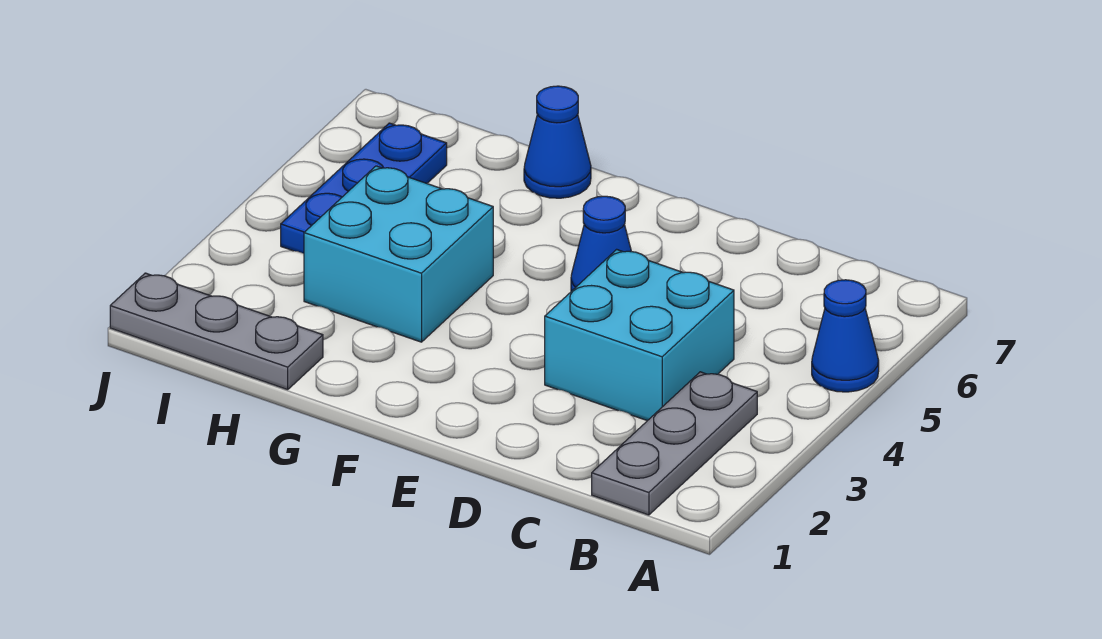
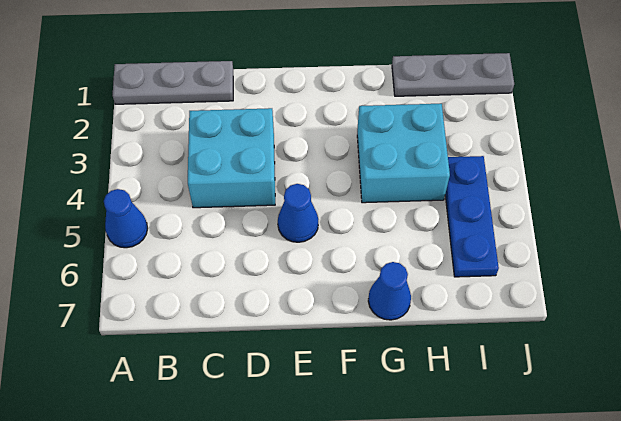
grey plate B1:B3 level 1 -> grey plate A1:C1 level 1

